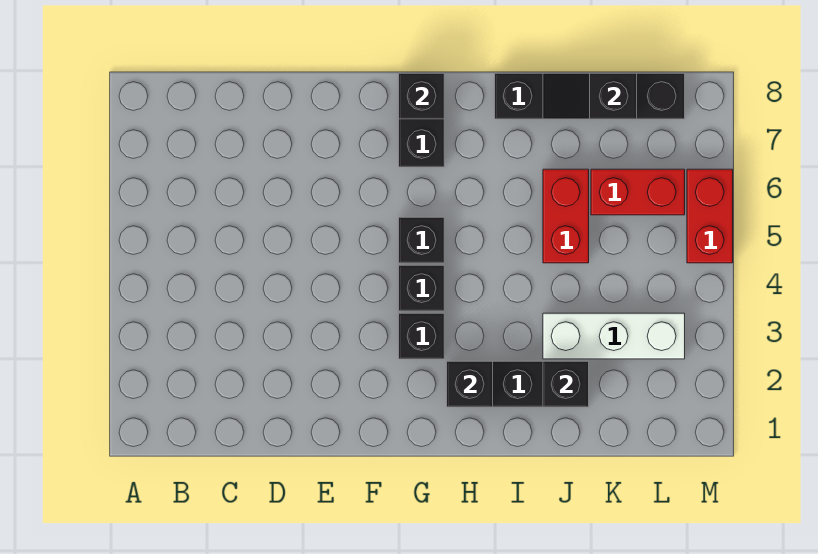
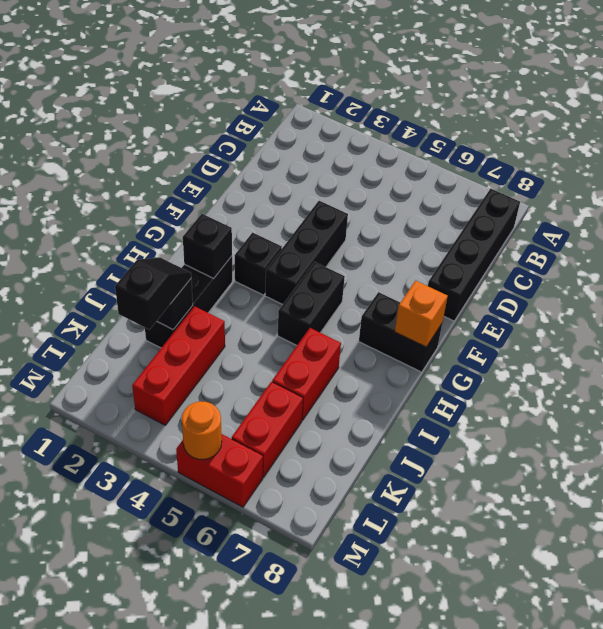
black brick G4 level 1 -> black brick E4:G4 level 1
black brick G5 level 1 -> black brick G5:H5 level 1
black brick G8 level 2 -> orange brick G8 level 2
black brick I8:L8 level 1 -> black brick B8:E8 level 1
white brick J3:L3 level 1 -> red brick J3:L3 level 1
red brick J5:J6 level 1 -> red brick I6:J6 level 1
black slope J8:K8 level 2 top K -> black slope J2:K2 level 3 top K
none -> orange round brick M5 level 2

